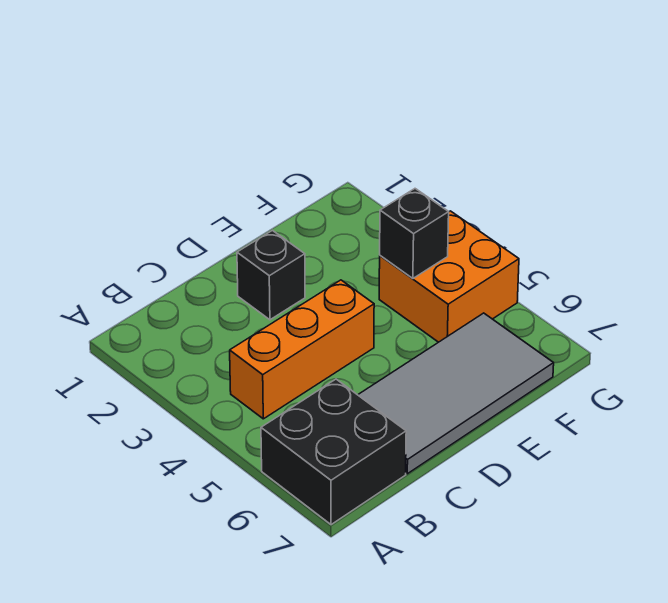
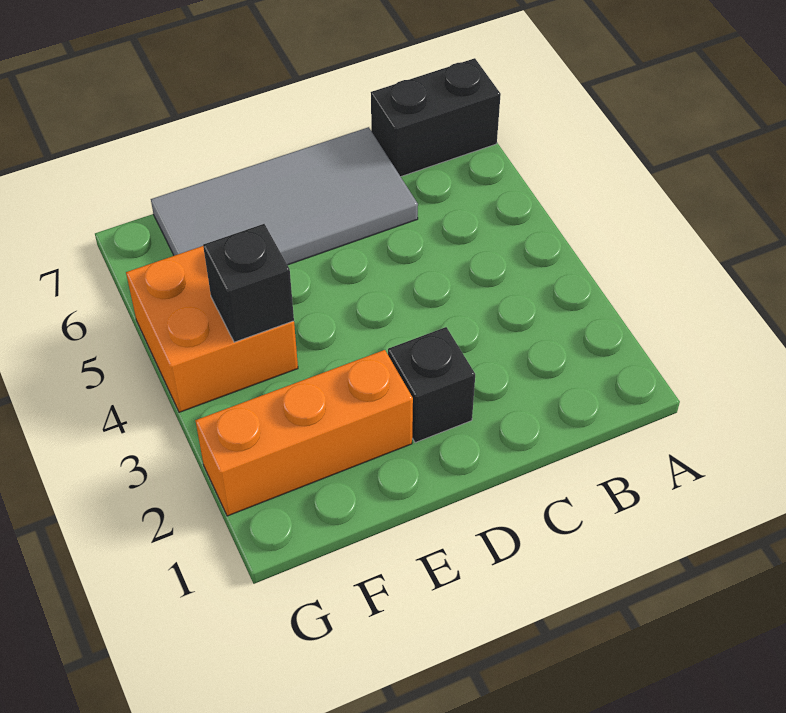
black brick A6:B7 level 1 -> black brick A7:B7 level 1
orange brick B4:D4 level 1 -> orange brick E2:G2 level 1

